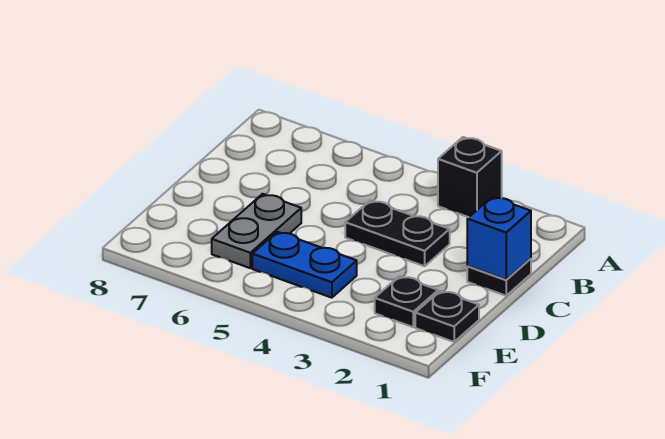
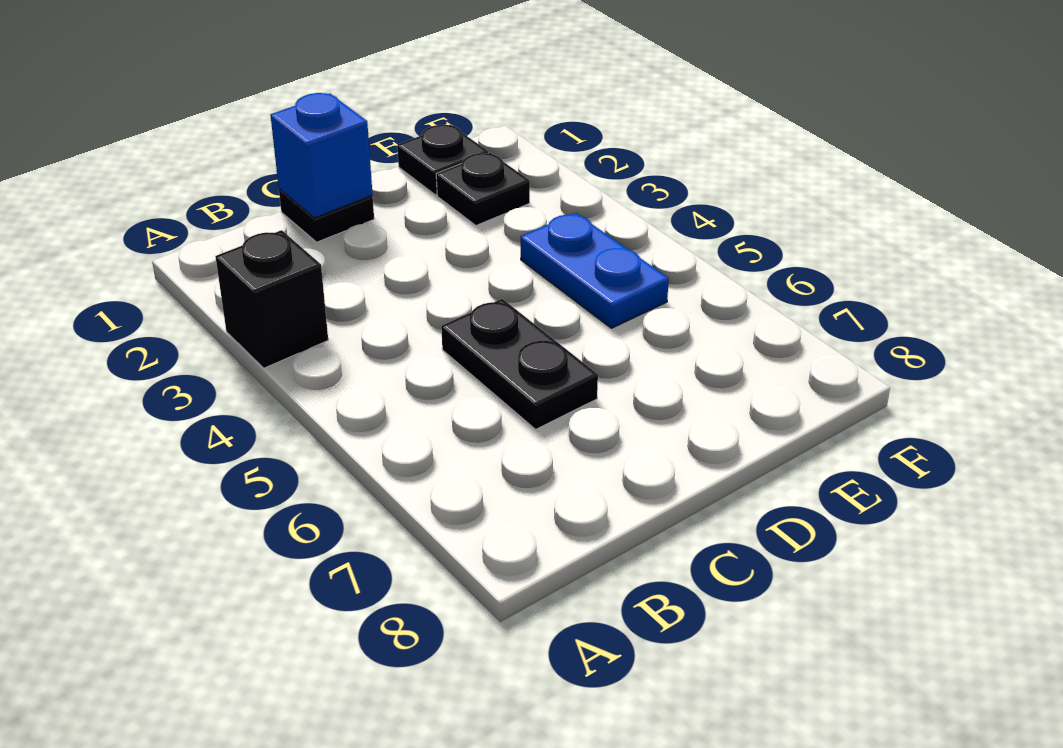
black plate C3:C4 level 1 -> black plate C5:C6 level 1
grey plate D6:E6 level 1 -> none

